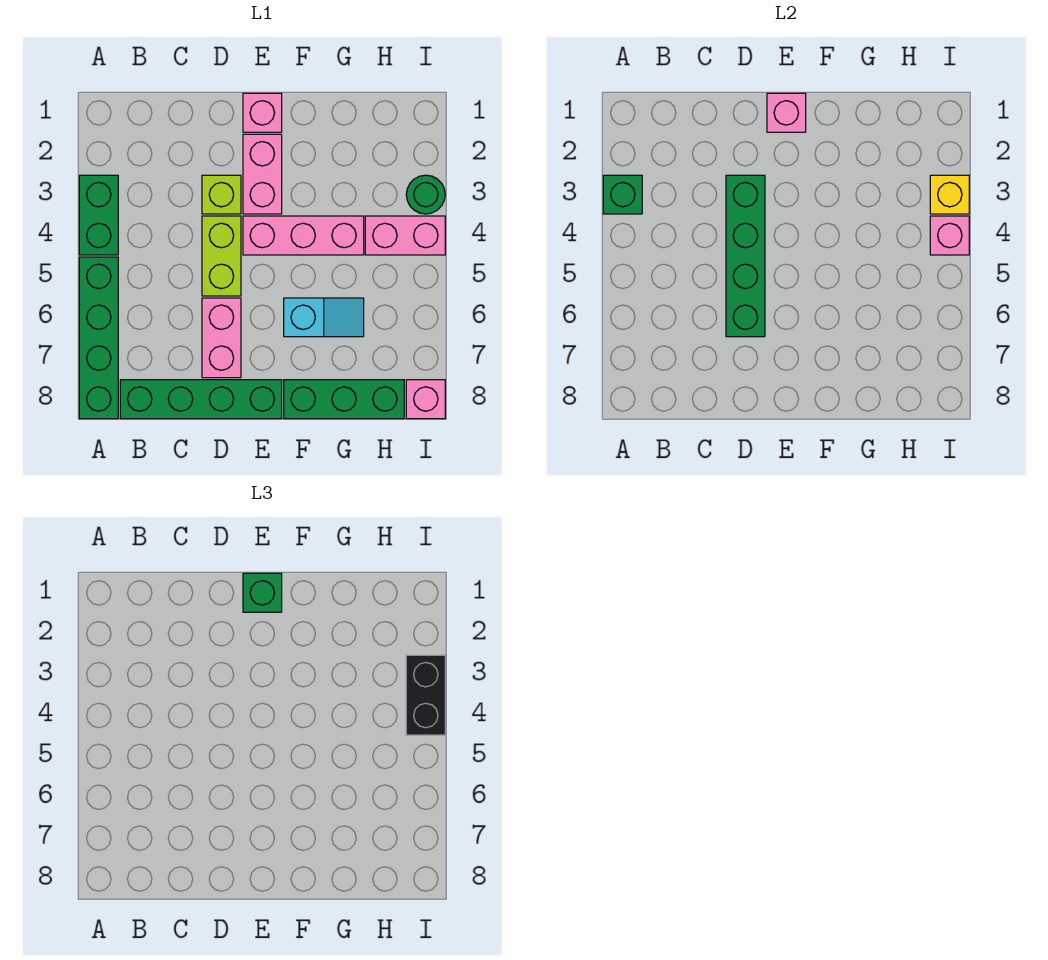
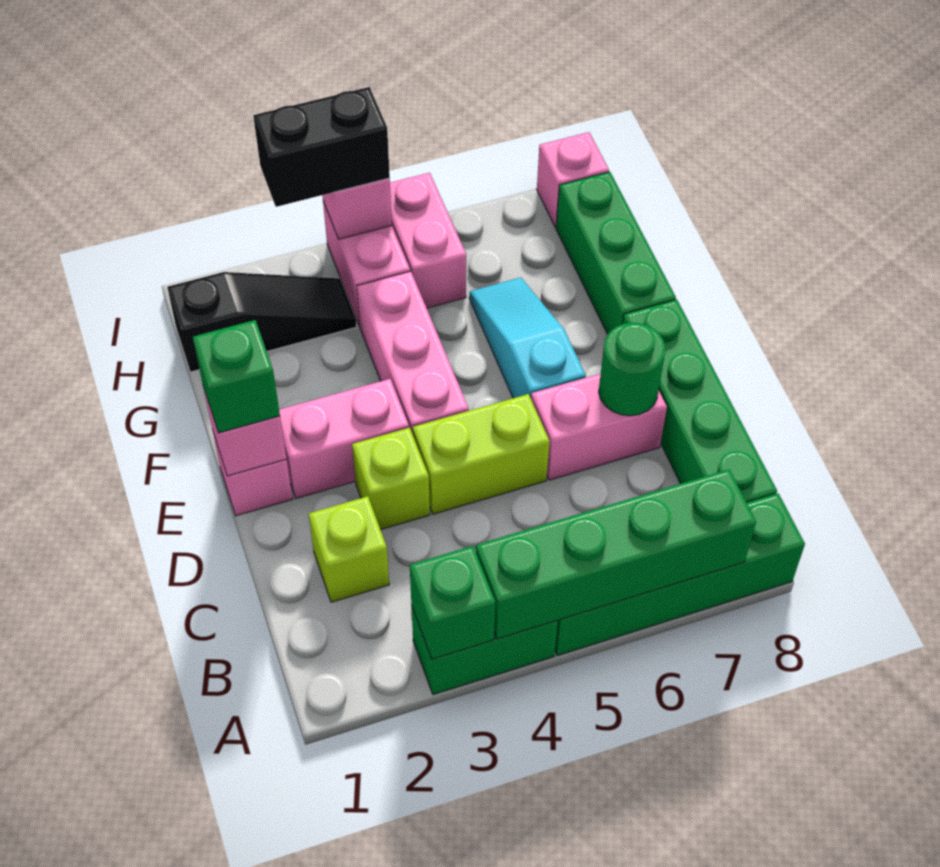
none -> lime brick C2 level 1
green brick D3:D6 level 2 -> green brick A4:A7 level 2
cyan slope F6:G6 level 1 top F -> cyan slope E6:G6 level 1 top E
none -> black slope H1:H3 level 1 top 1
none -> pink brick H5:I5 level 1
green round brick I3 level 1 -> green round brick D7 level 2
yellow brick I3 level 2 -> none

